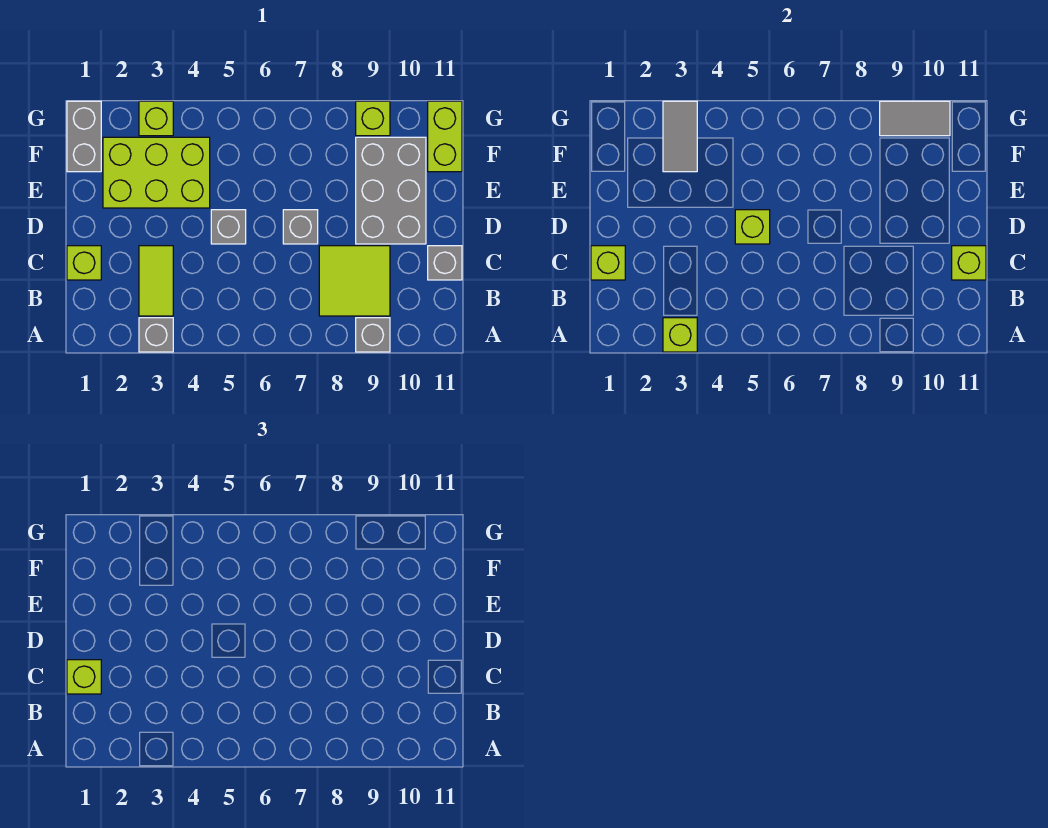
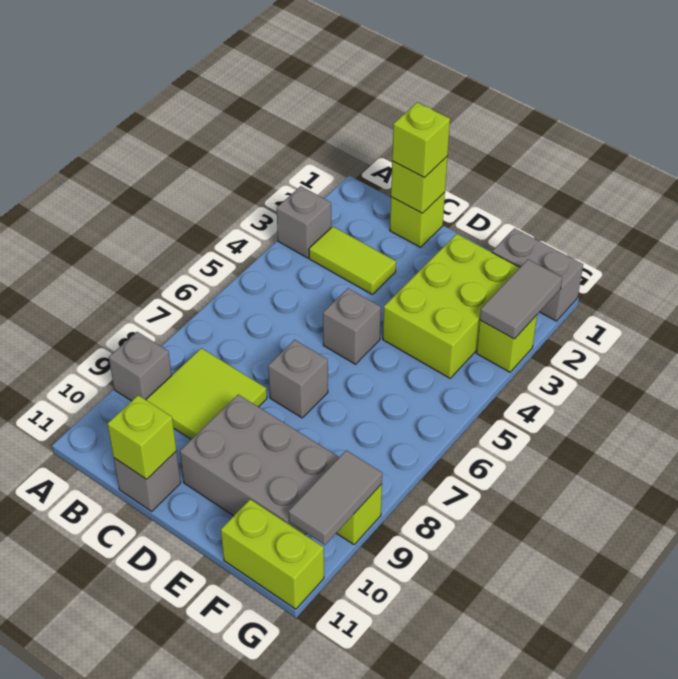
lime brick A3 level 2 -> none
lime brick D5 level 2 -> none
grey tile F3:G3 level 2 -> grey tile G2:G3 level 2

